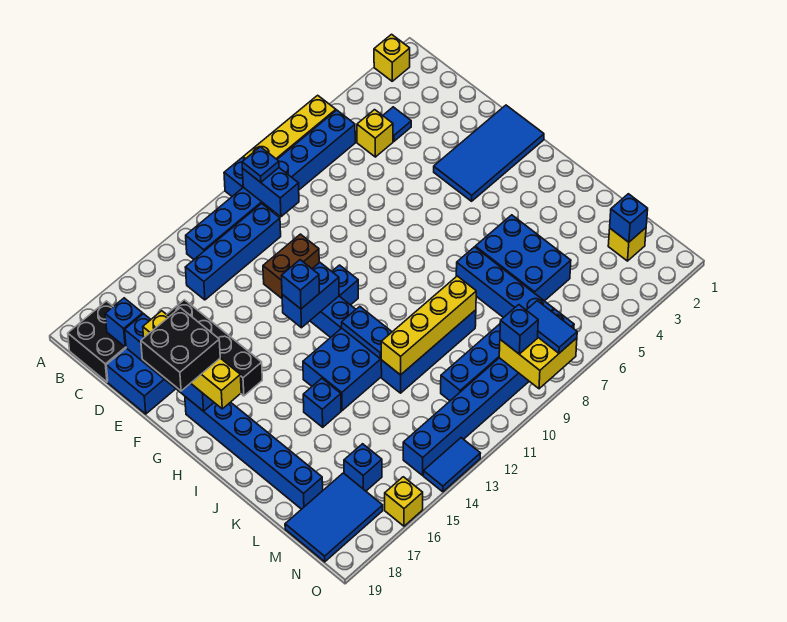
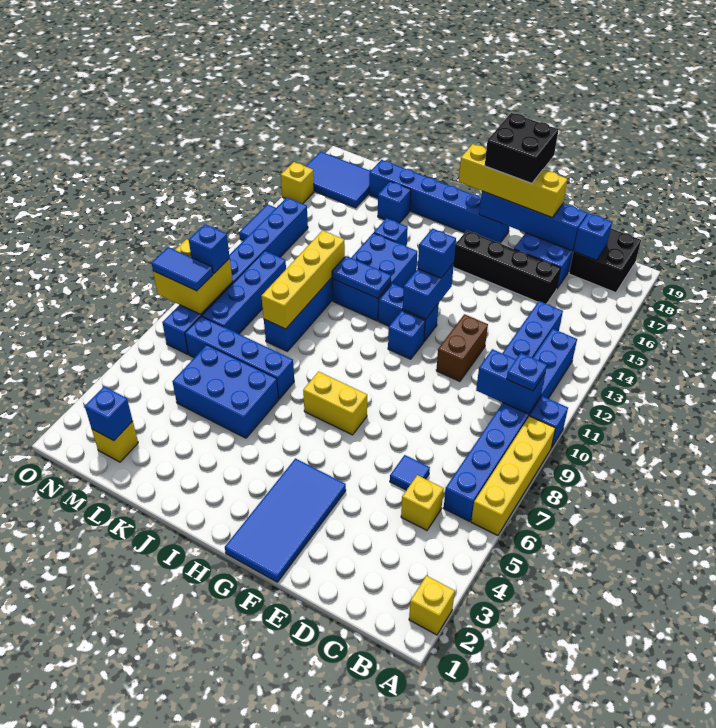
blue tile C4 level 1 -> blue tile D6 level 1
none -> yellow brick G7:H7 level 1
blue brick M16 level 1 -> blue brick K17 level 1
blue tile M17:N19 level 1 -> blue tile M17:O18 level 1

